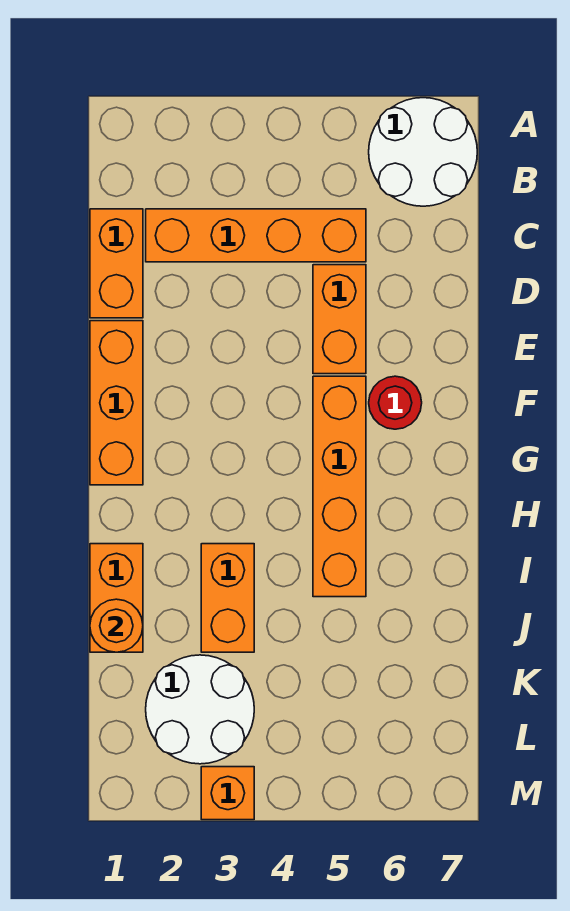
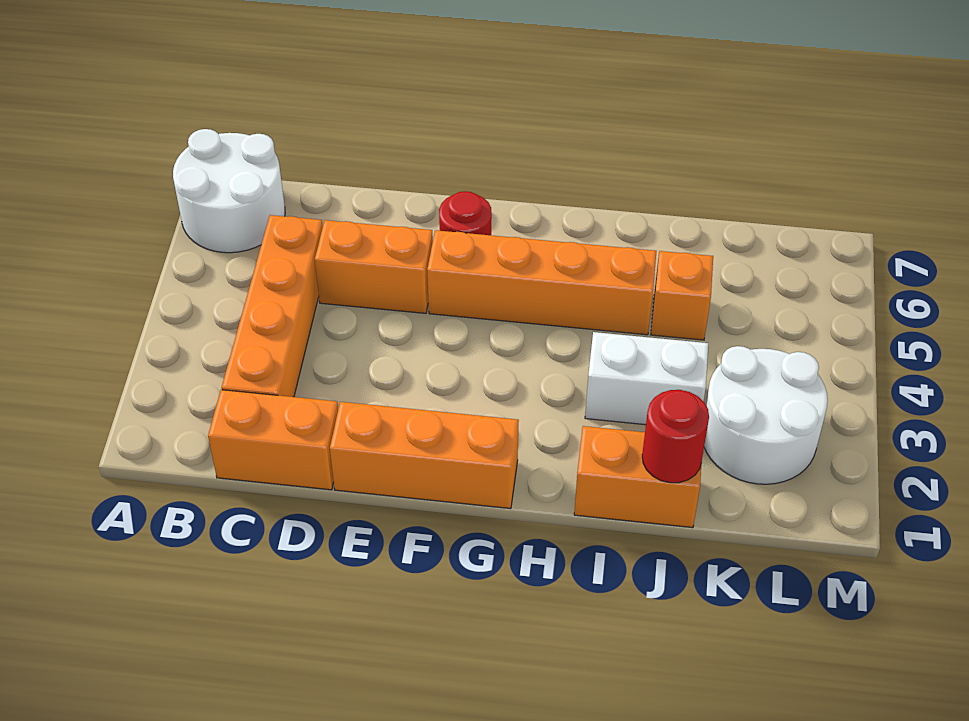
orange brick I3:J3 level 1 -> white brick I3:J3 level 1
orange round brick J1 level 2 -> red round brick J1 level 2
orange brick M3 level 1 -> orange brick J5 level 1

